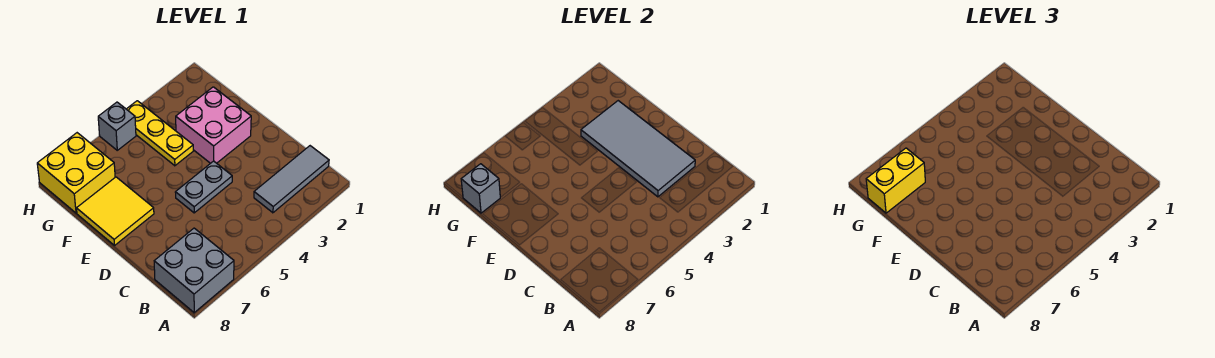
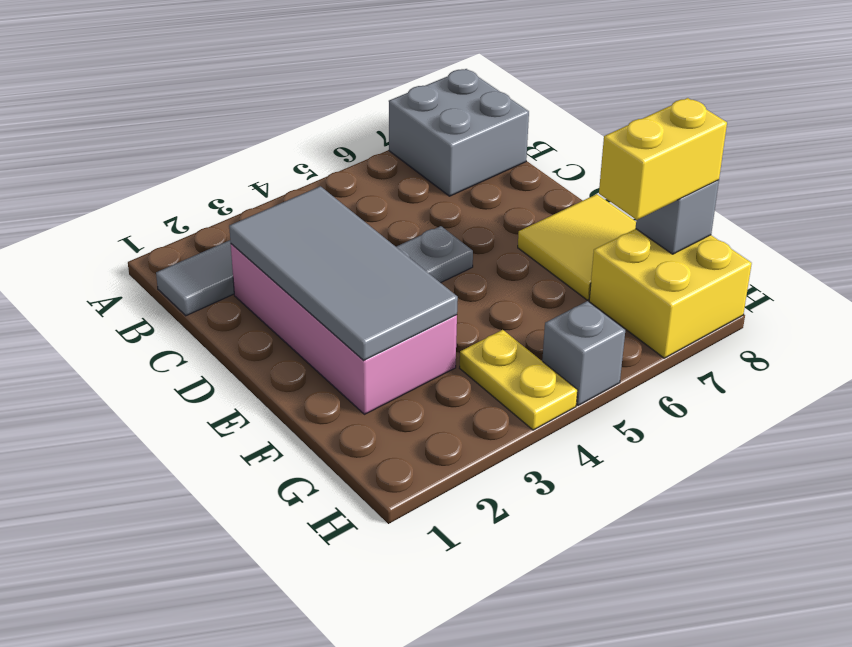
pink brick E2:F3 level 1 -> pink brick C2:F3 level 1
yellow plate F4:H4 level 1 -> yellow plate G4:H4 level 1

